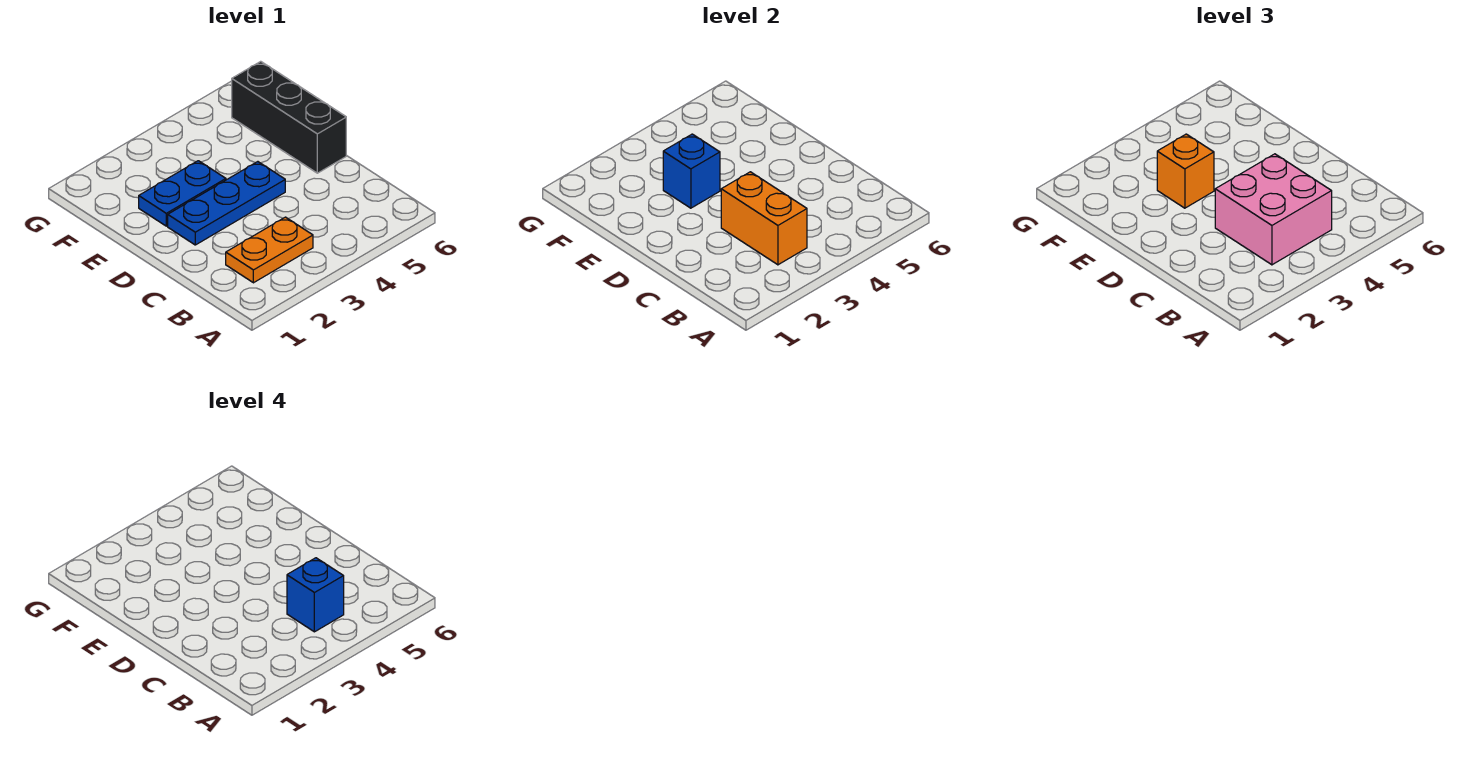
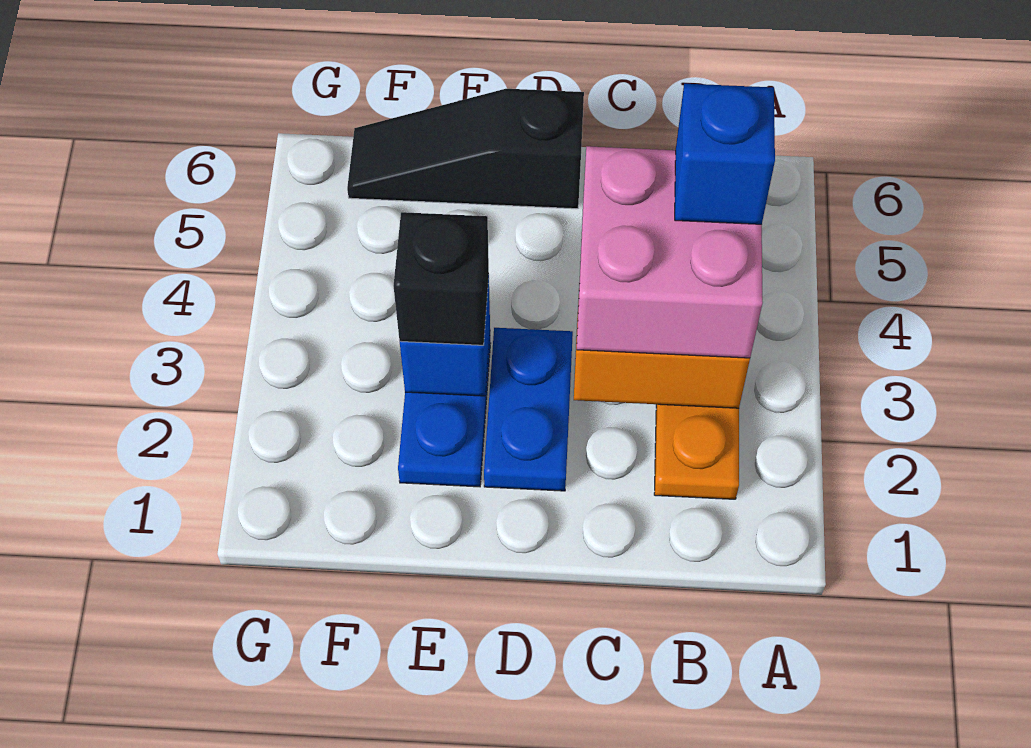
blue plate D2:D4 level 1 -> blue plate D2:D3 level 1
black brick D6:F6 level 1 -> black slope D6:F6 level 1 top D
orange brick E3 level 3 -> black brick E3 level 3

